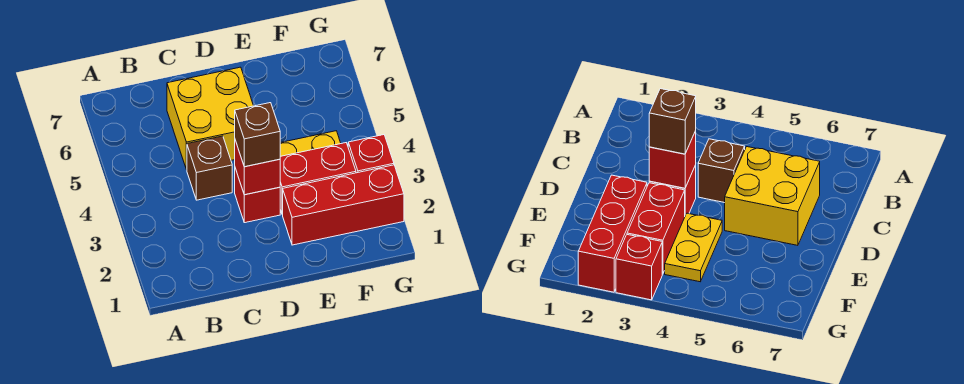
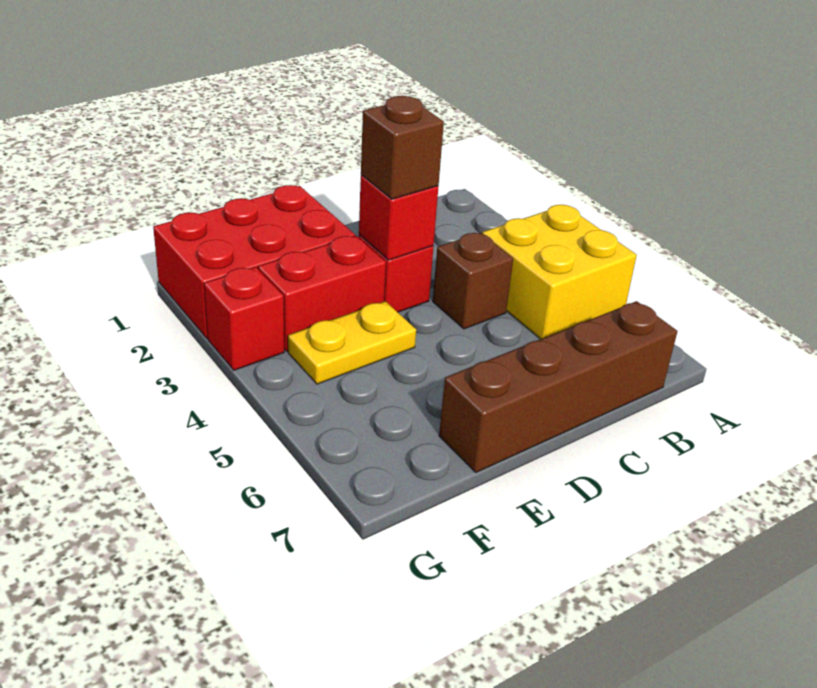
none -> brown brick B7:E7 level 1
yellow brick C5:D6 level 1 -> yellow brick A4:B5 level 1
red brick E2:G2 level 1 -> red brick E1:G2 level 1

